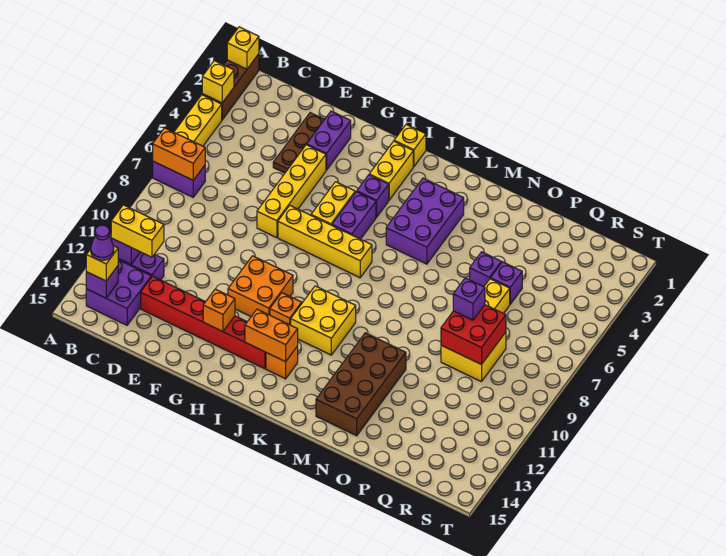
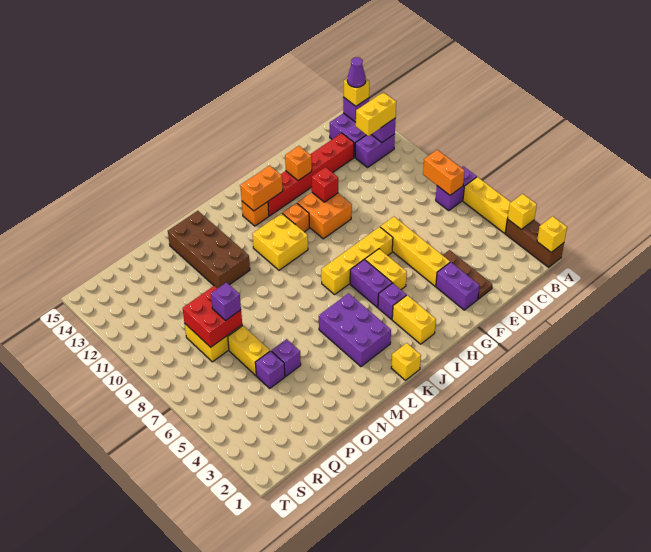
orange brick A7:B7 level 2 -> orange brick B7:B8 level 2
none -> red brick G11 level 2
yellow brick I1 level 1 -> yellow brick K1 level 1

